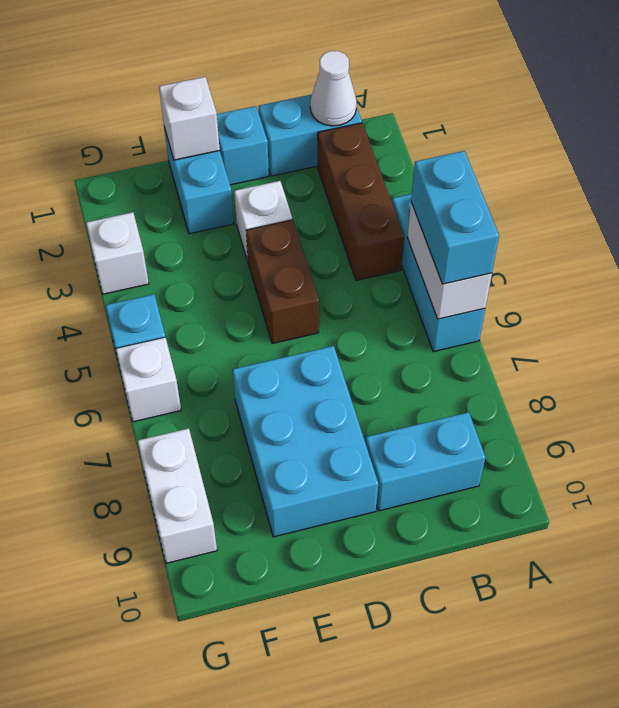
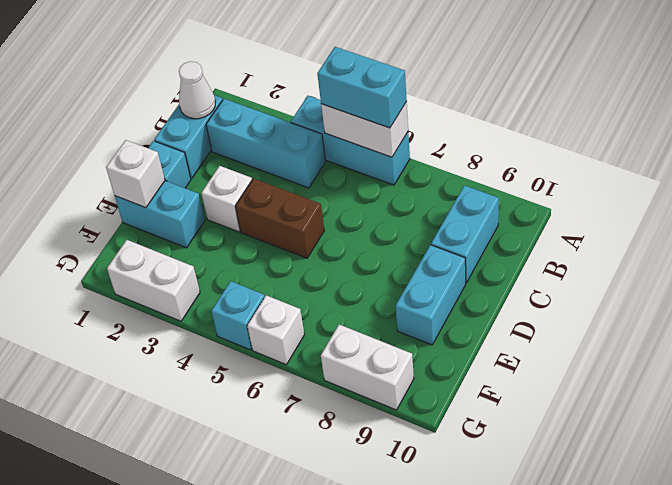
brown brick B2:B4 level 1 -> cyan brick B2:B4 level 1
cyan brick D7:E9 level 1 -> cyan brick D9:E9 level 1
white brick G3 level 1 -> white brick G2:G3 level 1

